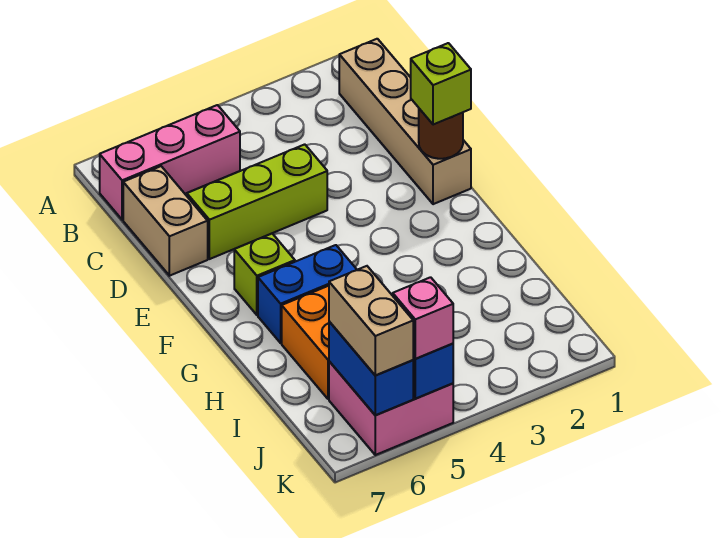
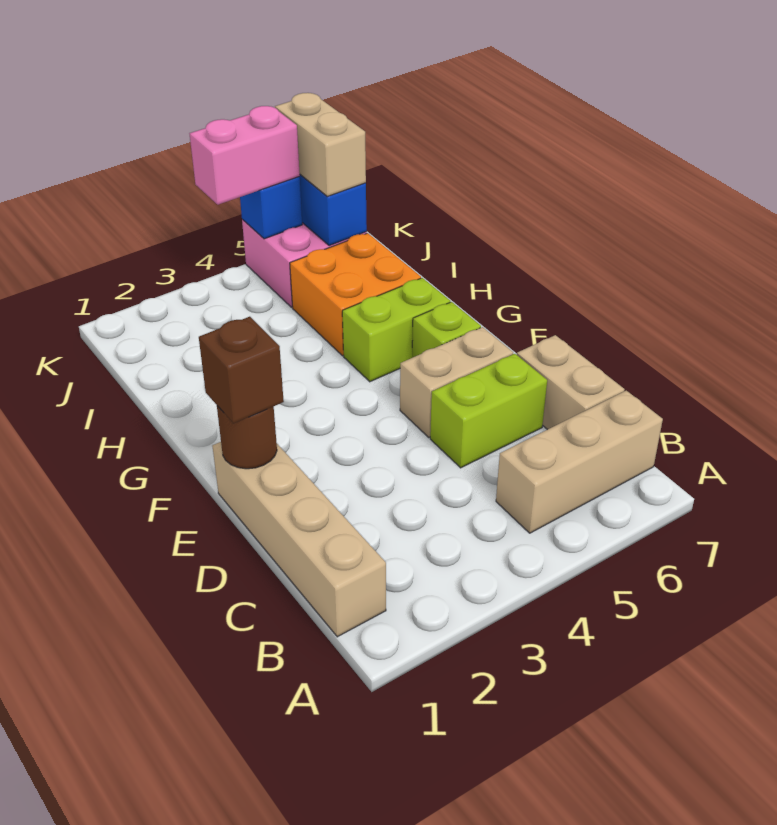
pink brick B5:B7 level 1 -> tan brick B5:B7 level 1
lime brick D4:D6 level 1 -> lime brick D5:D6 level 1
lime brick E1 level 3 -> brown brick E1 level 3
none -> tan brick E5:E6 level 1
blue brick G5:G6 level 1 -> lime brick G5:G6 level 1
pink brick K5 level 3 -> pink brick K4:K5 level 3

